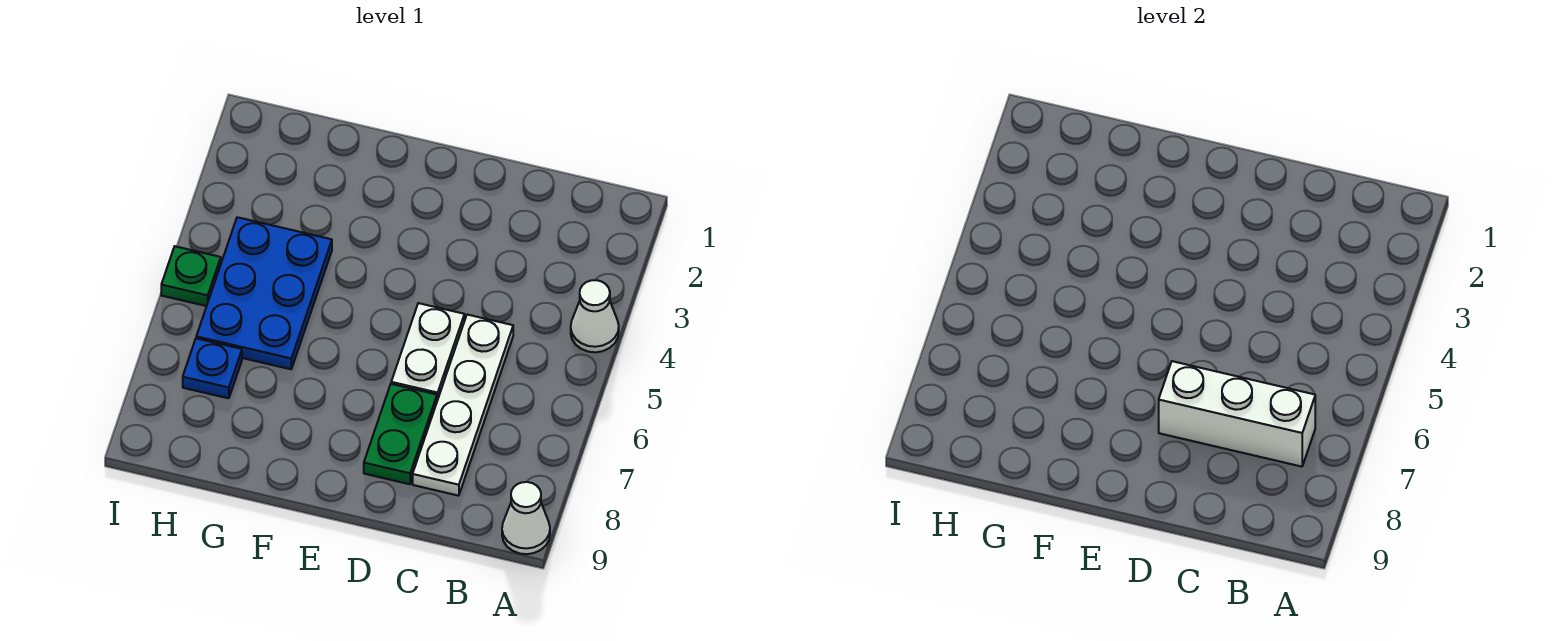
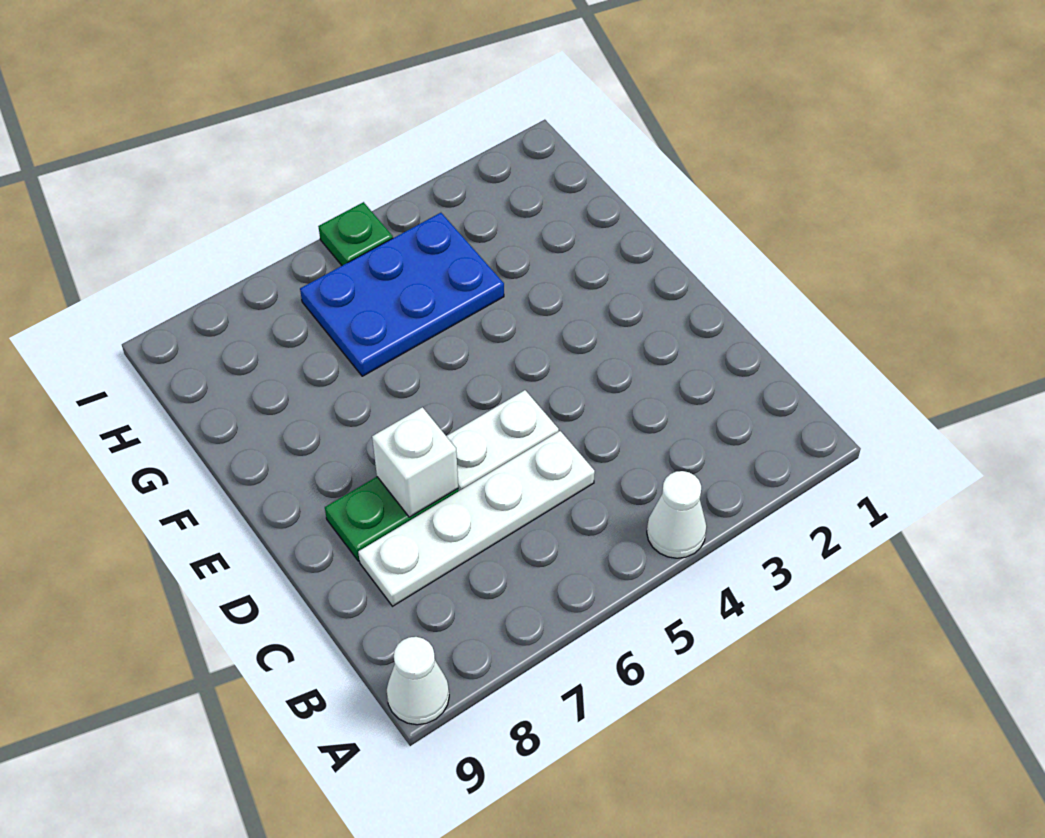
white brick B7:D7 level 2 -> white brick D7 level 2
blue plate H7 level 1 -> none

